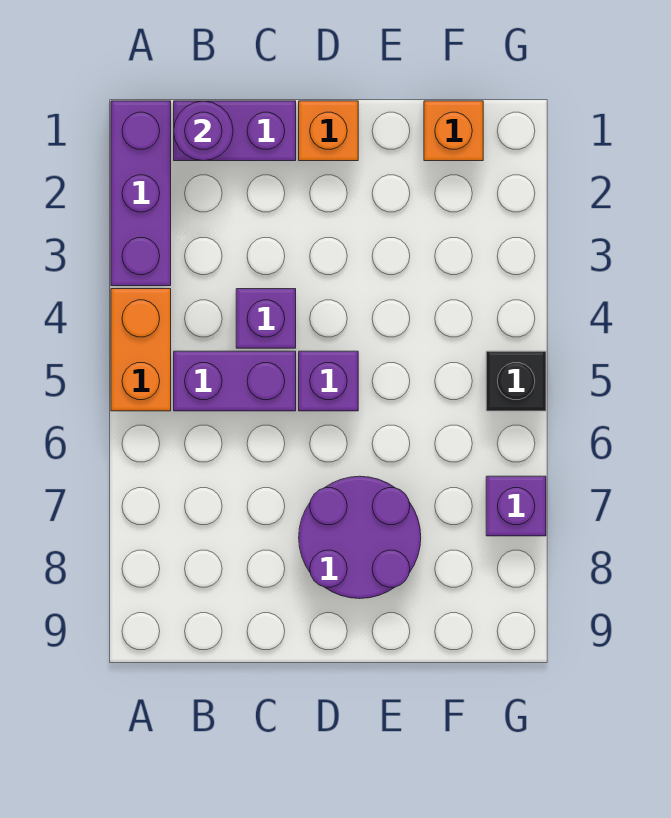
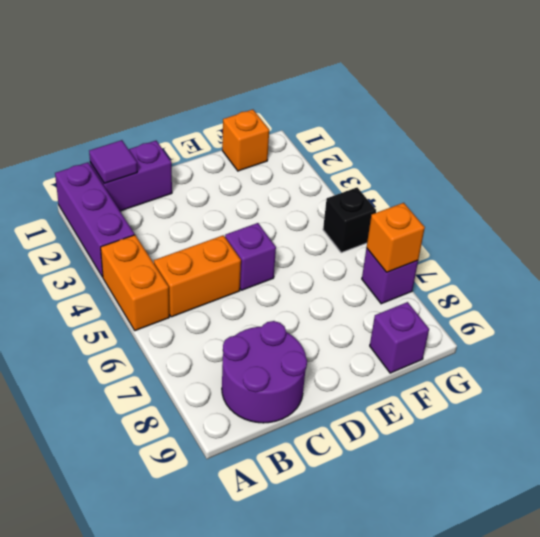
purple round brick B1 level 2 -> purple tile B1 level 2
purple brick B5:C5 level 1 -> orange brick B5:C5 level 1
purple brick C4 level 1 -> purple brick F9 level 1
orange brick D1 level 1 -> orange brick G7 level 2
purple round brick D7:E8 level 1 -> purple round brick B8:C9 level 1

